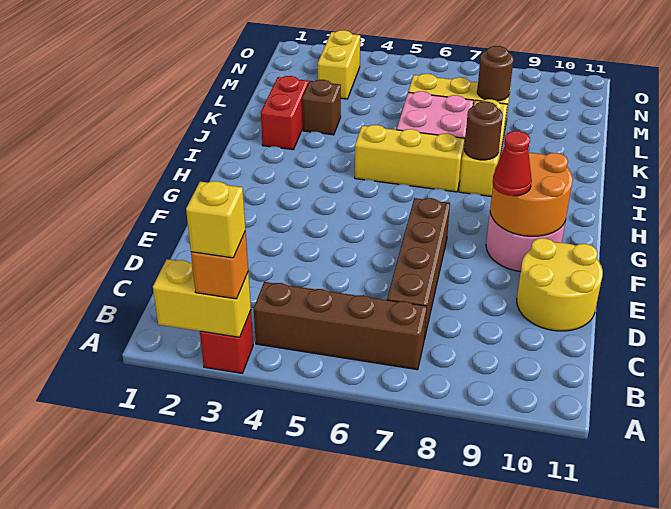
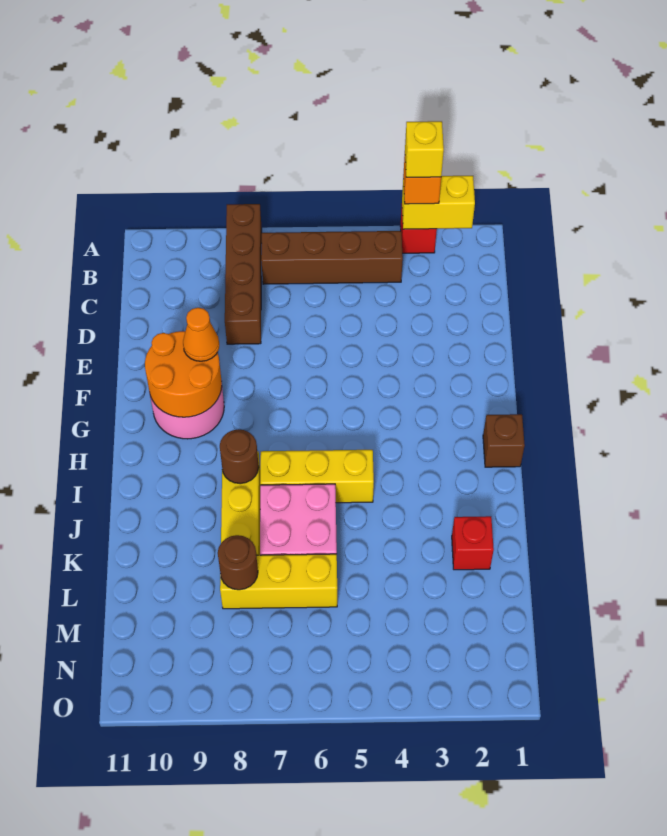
brown brick C7:F7 level 1 -> brown brick A8:D8 level 1
yellow round brick D10:E11 level 1 -> none
red cone F9 level 3 -> orange cone F9 level 3
red brick J2:K2 level 1 -> red brick K2 level 1
brown brick K3 level 1 -> brown brick H1 level 1
yellow brick M3:N3 level 1 -> none

